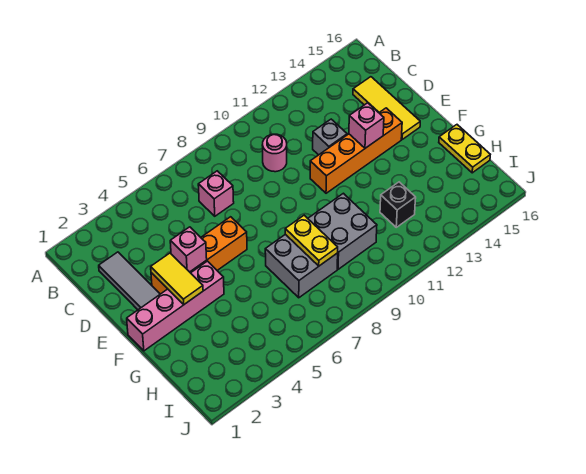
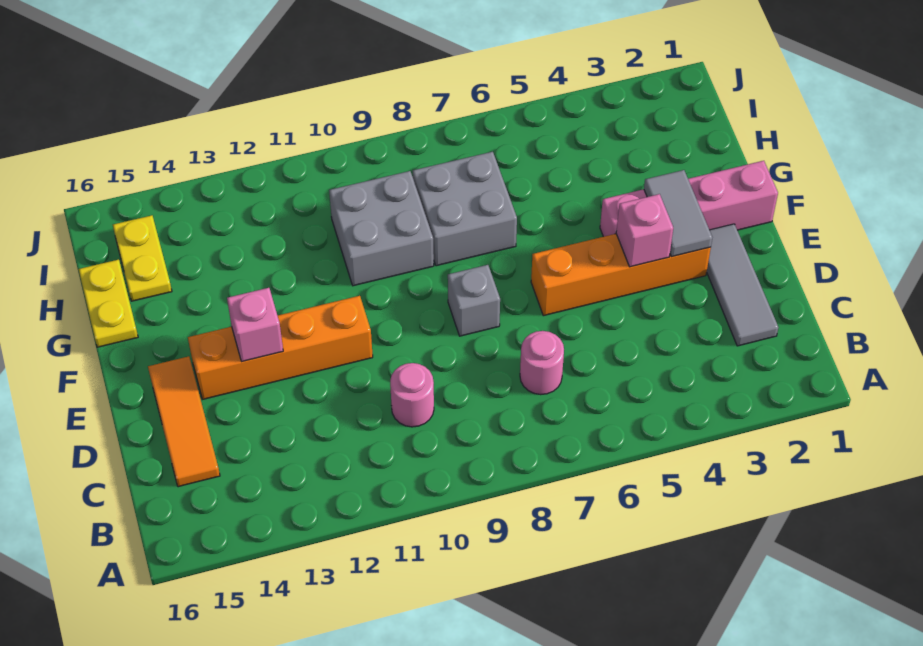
pink brick C7 level 1 -> pink round brick C7 level 1
yellow tile C15:E15 level 1 -> orange tile C15:E15 level 1
grey brick D12 level 1 -> grey brick E8 level 1
yellow tile E3:F3 level 2 -> grey tile E3:F3 level 2
yellow plate G8:H8 level 2 -> yellow plate H15:I15 level 1
black brick H12 level 1 -> none

